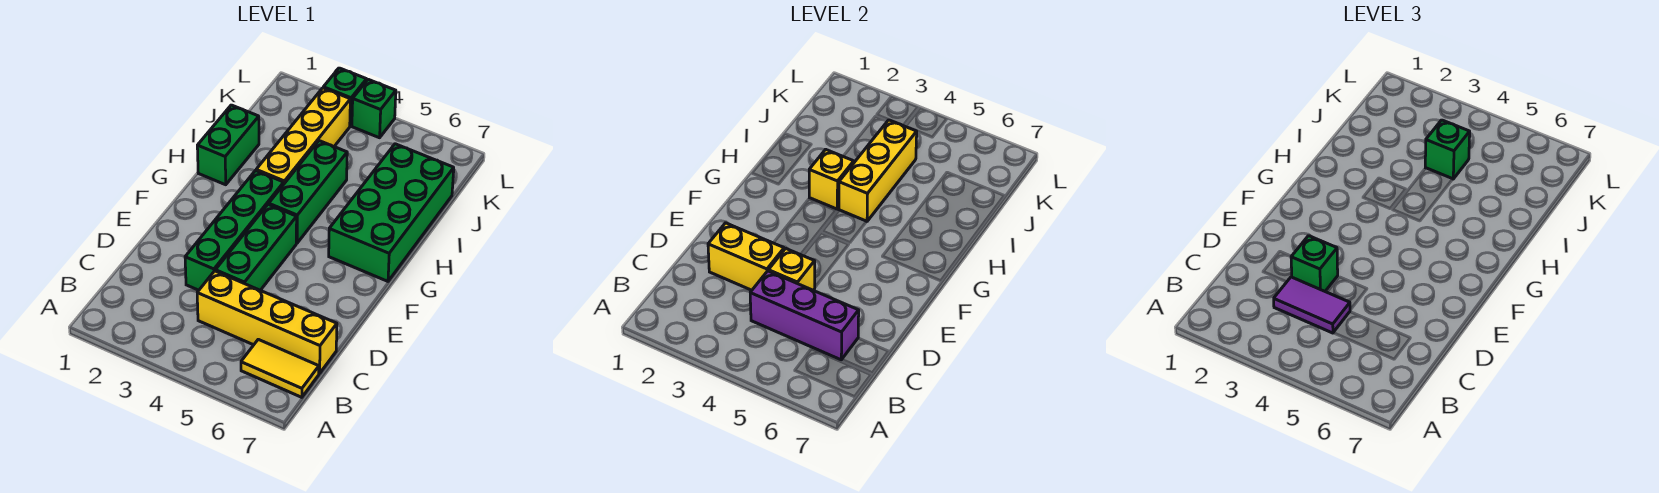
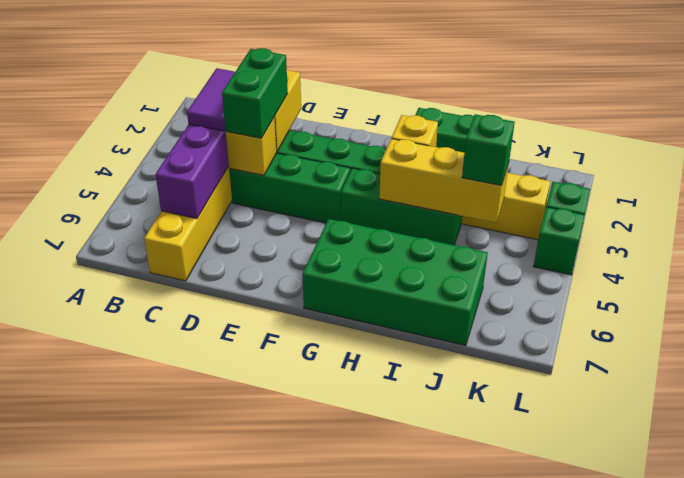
yellow tile B6:B7 level 1 -> none
green brick D3 level 3 -> green brick D3:D4 level 3

